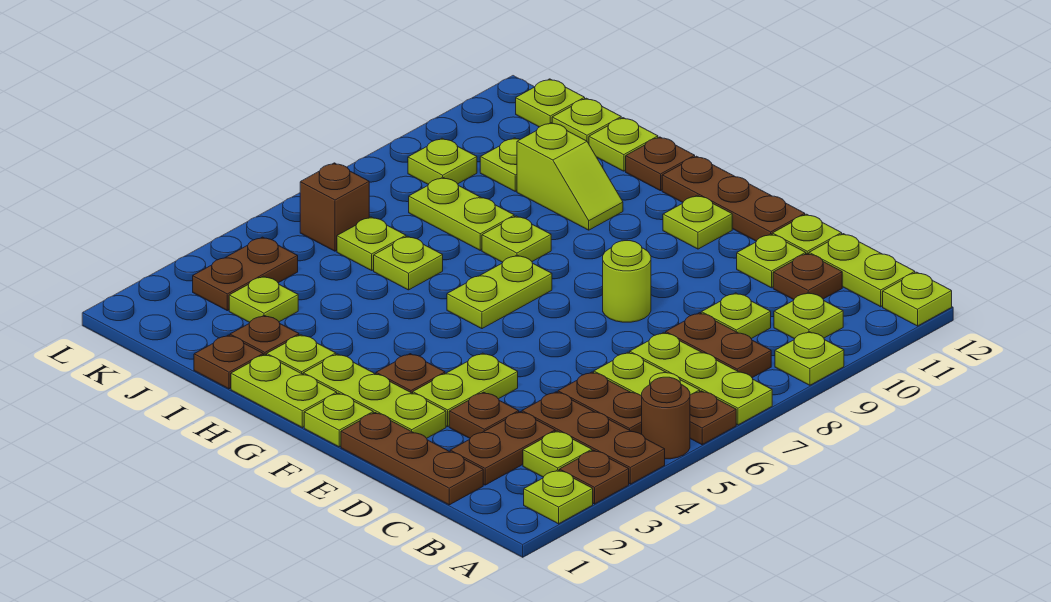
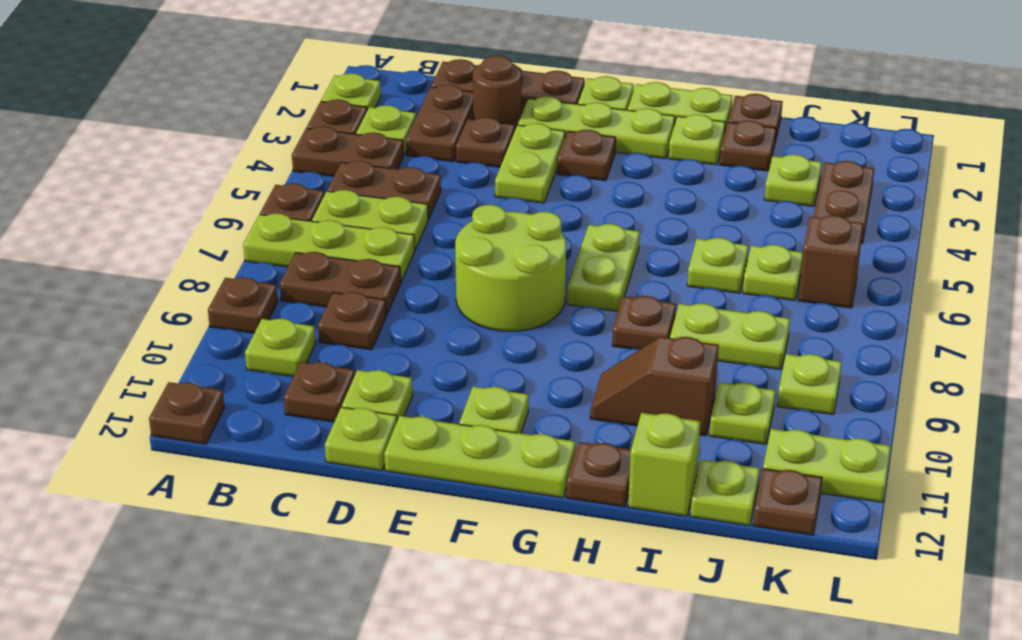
brown plate A4:C4 level 1 -> brown plate A4:B4 level 1
brown round brick A5 level 1 -> brown round brick D2 level 1
lime plate A9 level 1 -> brown plate A9 level 1
lime plate A12 level 1 -> brown plate A12 level 1
lime plate B12:C12 level 1 -> lime plate K11:L11 level 1
lime plate C9 level 1 -> brown plate C9 level 1
lime round brick E8 level 1 -> lime round brick E7:F8 level 1
brown plate E12:G12 level 1 -> lime plate E12:G12 level 1
lime plate H8 level 1 -> brown plate H8 level 1
lime slope H10:I10 level 1 top I -> brown slope H10:I10 level 1 top I
lime plate I12 level 1 -> lime brick I12 level 1
lime plate K12 level 1 -> brown plate K12 level 1

